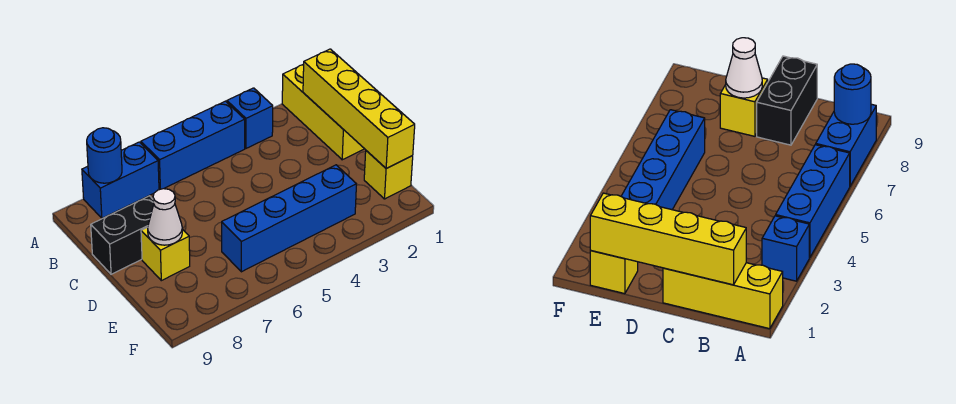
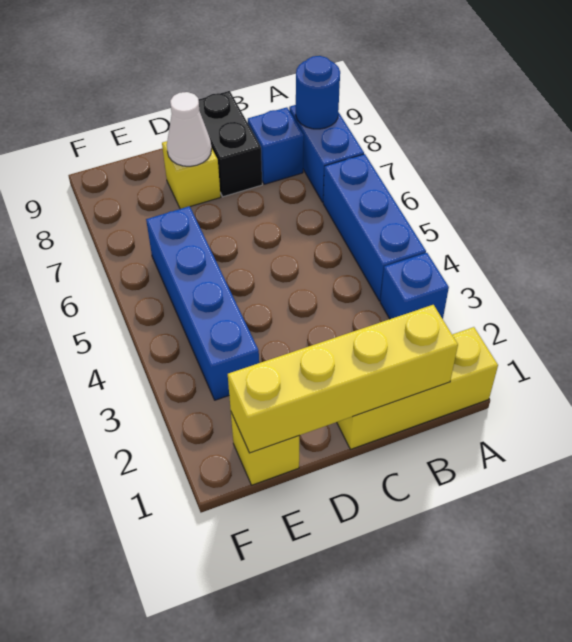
none -> blue brick B8 level 1

